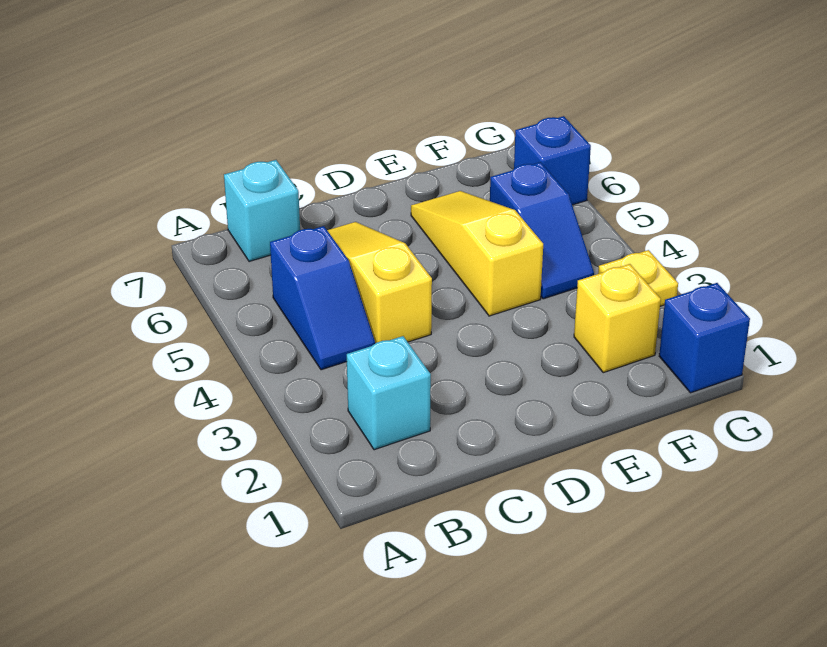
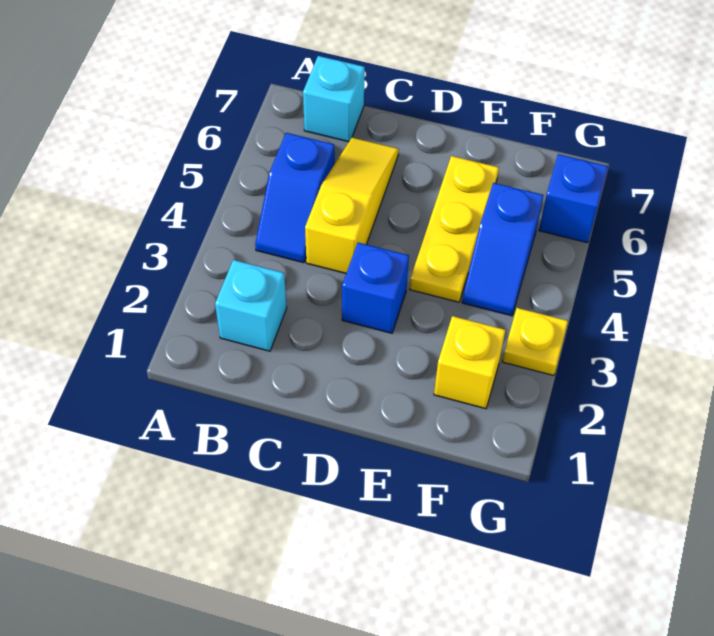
yellow slope E4:E6 level 1 top 4 -> yellow plate E4:E6 level 1
blue brick G1 level 1 -> blue brick D3 level 1

